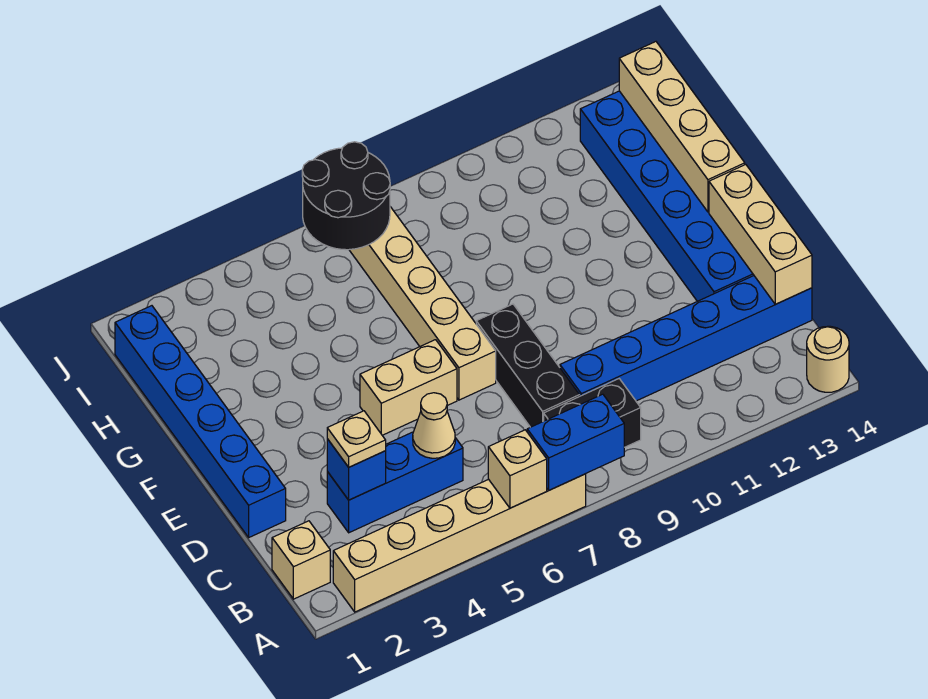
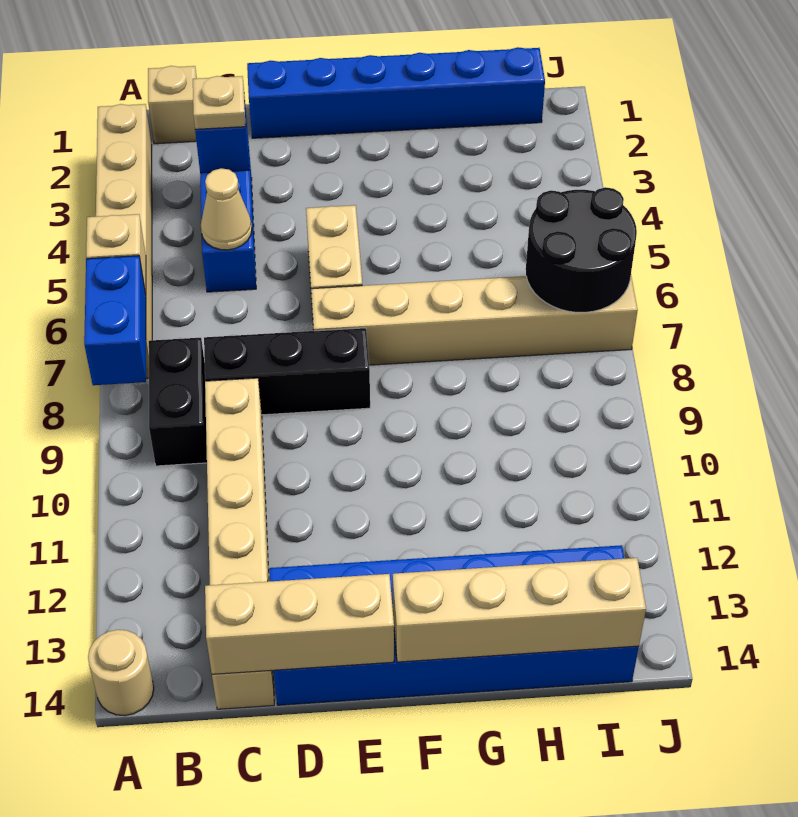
blue brick C9:C14 level 1 -> tan brick C9:C14 level 1

